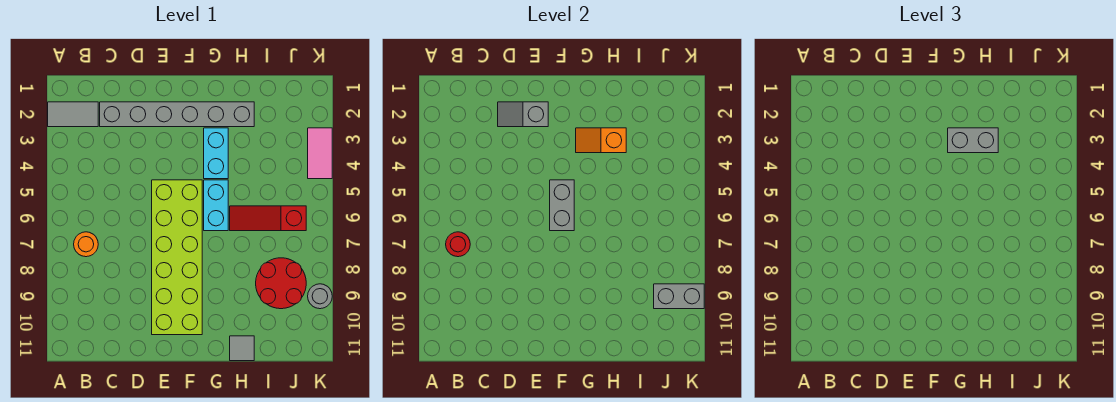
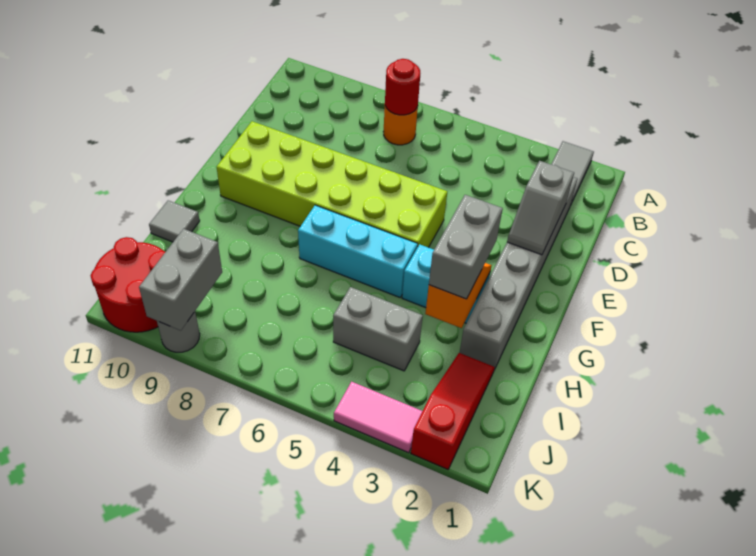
grey slope D2:E2 level 2 top E -> grey slope D2:E2 level 2 top D
grey brick F5:F6 level 2 -> grey brick I4:I5 level 1
cyan brick G5:G6 level 1 -> cyan brick G5:G7 level 1
red slope H6:J6 level 1 top J -> red slope I2:K2 level 1 top K
red round brick I8:J9 level 1 -> red round brick J10:K11 level 1

